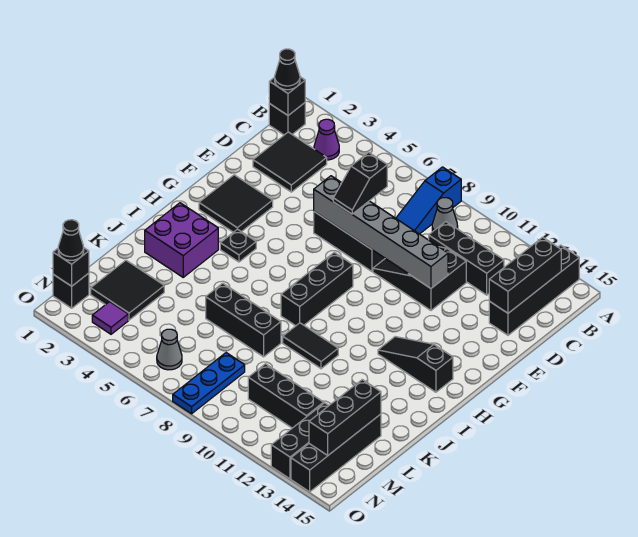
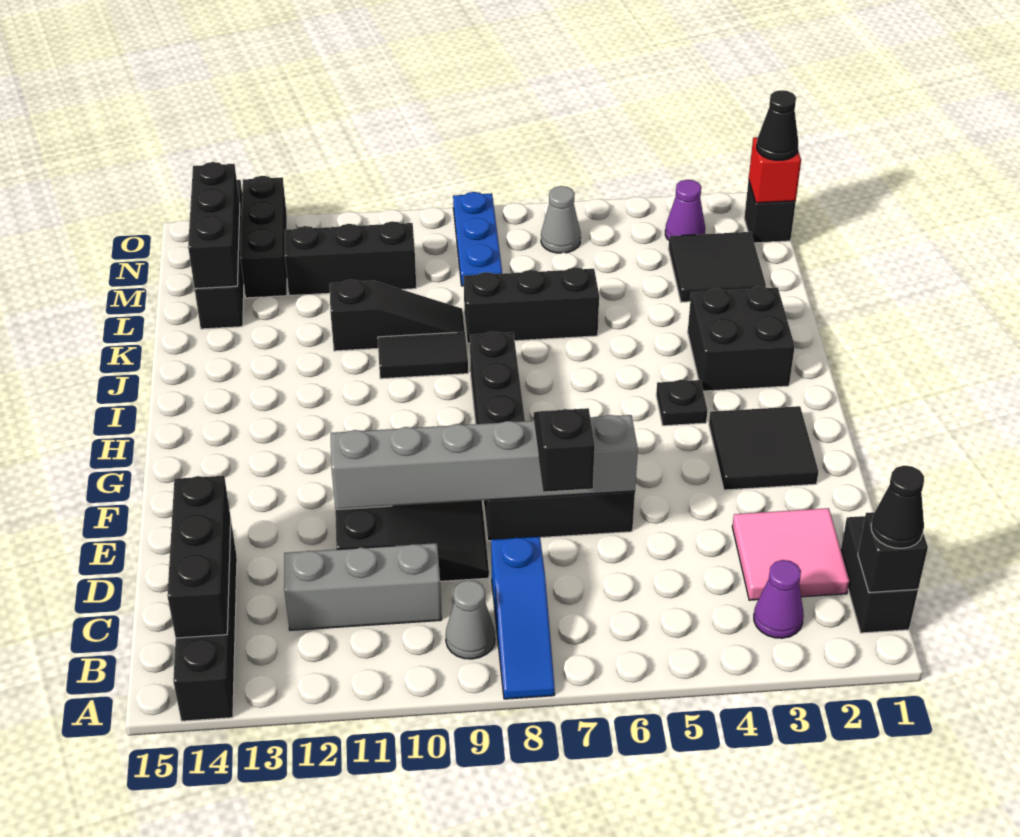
blue slope A8:C8 level 1 top A -> blue slope A8:C8 level 1 top C
black brick B1 level 1 -> black brick B1:C1 level 1
black tile C2:D3 level 1 -> pink tile C2:D3 level 1
black brick C10:C12 level 1 -> grey brick C10:C12 level 1
black slope H12:H14 level 1 top 14 -> black slope K9:K11 level 1 top 11
purple brick I2:J3 level 1 -> black brick I2:J3 level 1
black brick N1 level 2 -> red brick N1 level 2
purple tile N3 level 1 -> purple cone N3 level 1

